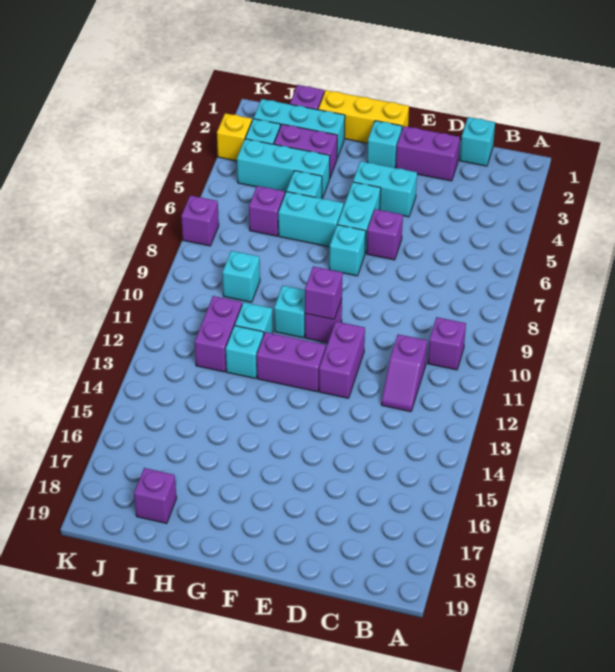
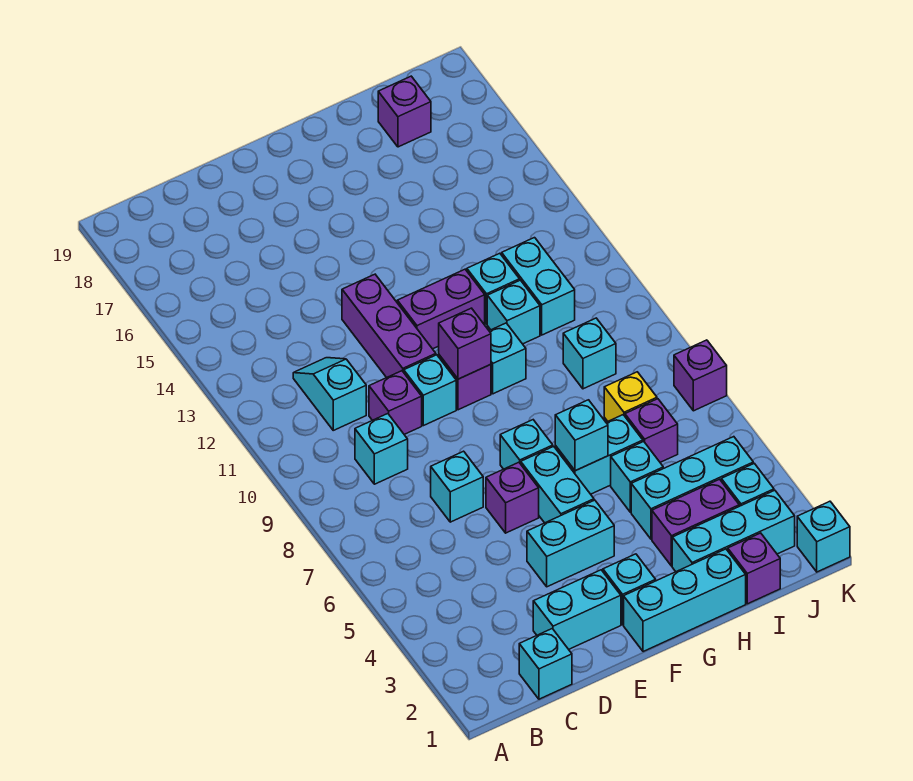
purple brick B10 level 1 -> purple brick D10 level 1
none -> cyan brick C9 level 1
purple slope C11:C12 level 1 top 11 -> cyan slope C11:C12 level 1 top 11
purple brick D2:E2 level 1 -> cyan brick D2:E2 level 1
none -> cyan brick D7 level 1
none -> cyan brick E10 level 1
purple brick E11:E12 level 1 -> purple brick E11:E13 level 1
yellow brick F1:H1 level 1 -> cyan brick F1:H1 level 1
none -> cyan brick G6 level 2
purple brick I11:I12 level 1 -> cyan brick I11:I12 level 1
none -> cyan brick K1 level 1
yellow brick K3 level 1 -> yellow brick I7 level 1

